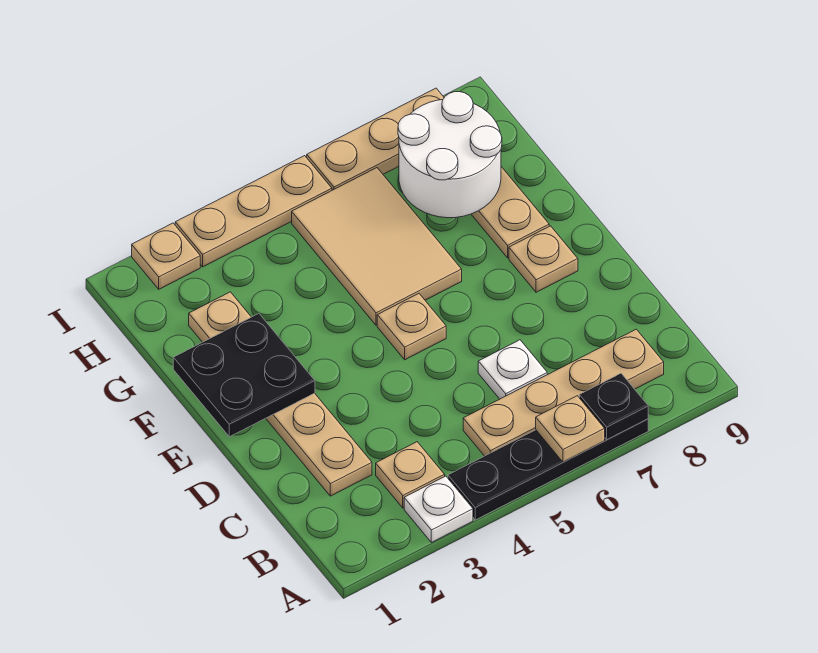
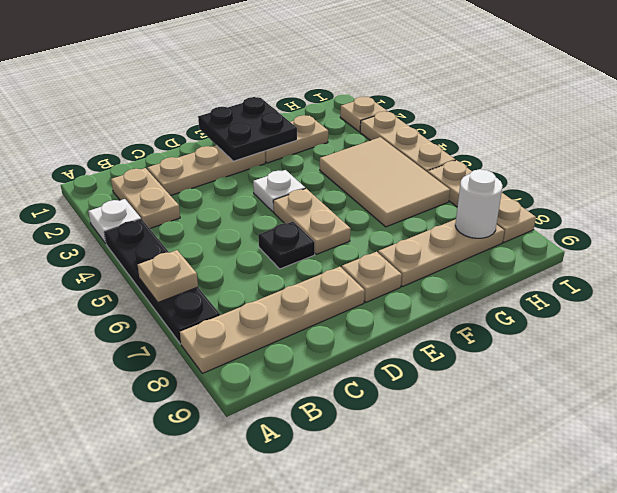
black plate A7 level 2 -> black plate D6 level 1
tan plate B3 level 1 -> tan plate B2:B3 level 1
tan plate B5:B8 level 1 -> tan plate A8:D8 level 1
white plate C6 level 1 -> white plate E4 level 1
tan plate E5 level 1 -> tan plate E5:E6 level 1
tan tile F5:H6 level 1 -> tan tile G4:H6 level 1
white round brick G7:H8 level 2 -> white round brick H8 level 2

